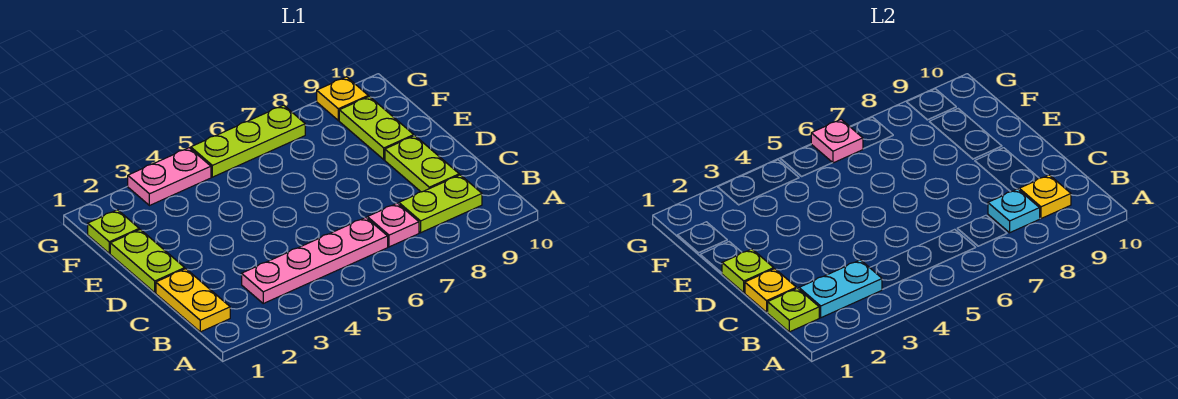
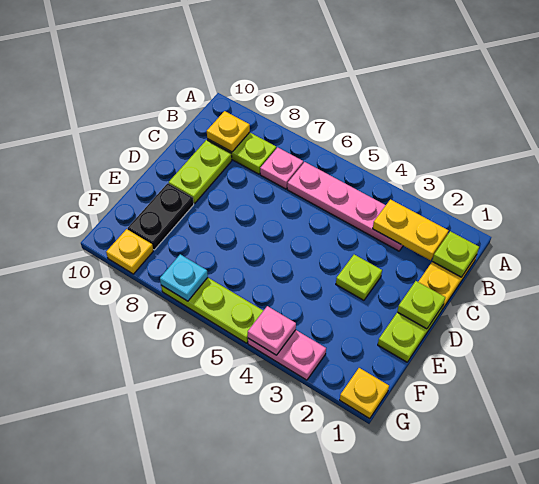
cyan plate B2:B3 level 2 -> yellow plate B2:B3 level 2
cyan plate B8 level 2 -> cyan plate G7 level 2
yellow plate C1 level 2 -> yellow plate G1 level 1
lime plate E9:F9 level 1 -> black plate E9:F9 level 1
lime plate F1 level 1 -> lime plate D3 level 1
pink plate G6 level 2 -> pink plate G4 level 2

